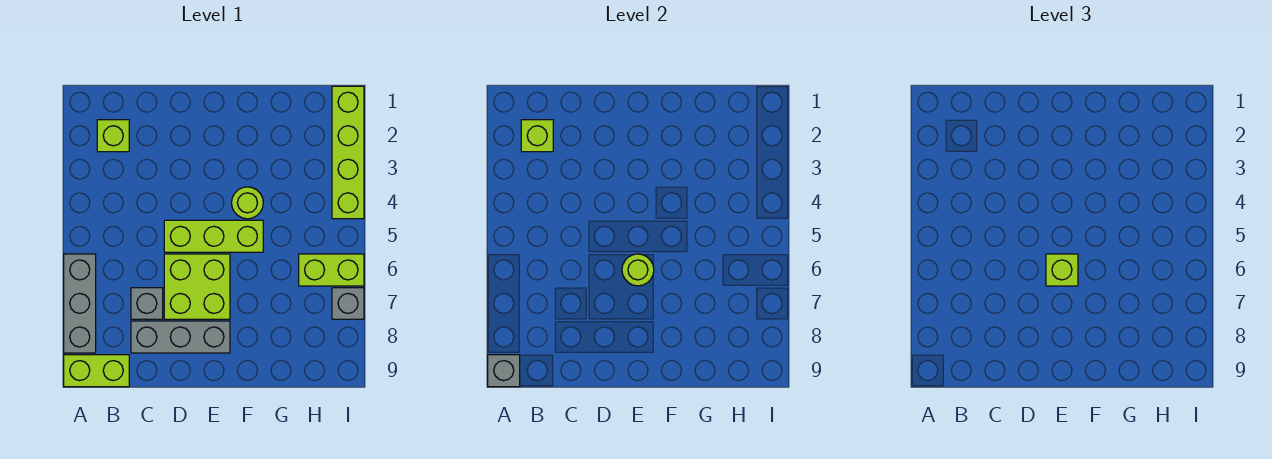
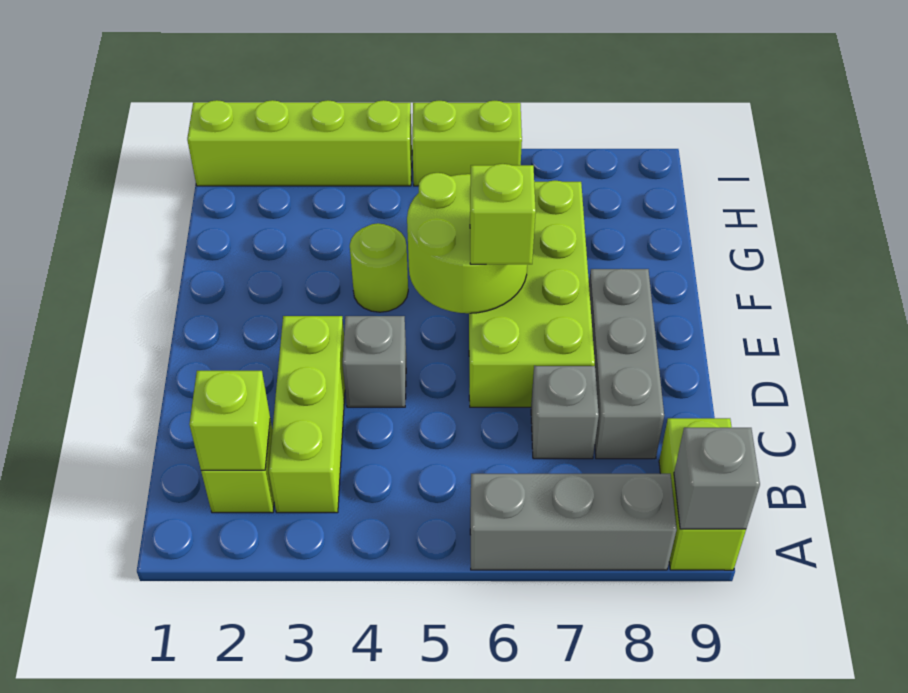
lime brick D5:F5 level 1 -> lime brick B3:D3 level 1
lime brick D6:E7 level 1 -> lime brick D6:G7 level 1
lime round brick E6 level 2 -> lime round brick E5:F6 level 2
lime brick H6:I6 level 1 -> lime brick I5:I6 level 1
grey brick I7 level 1 -> grey brick D4 level 1

